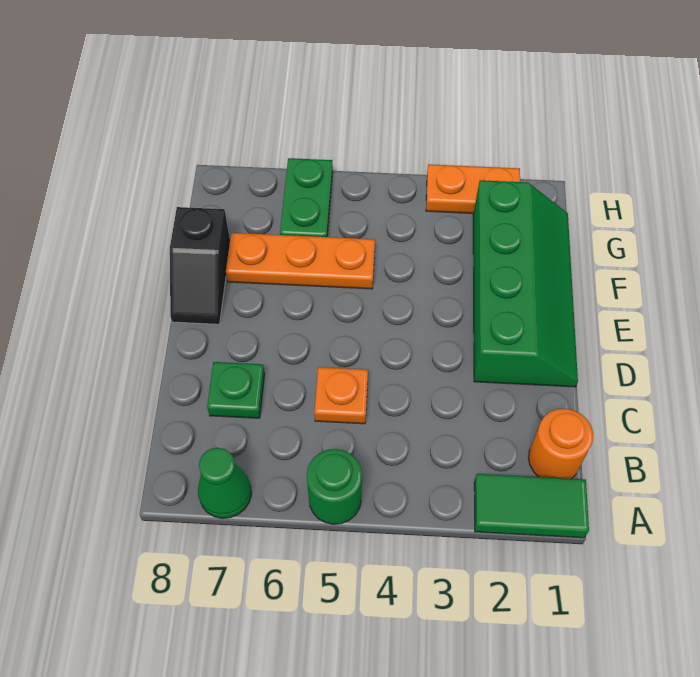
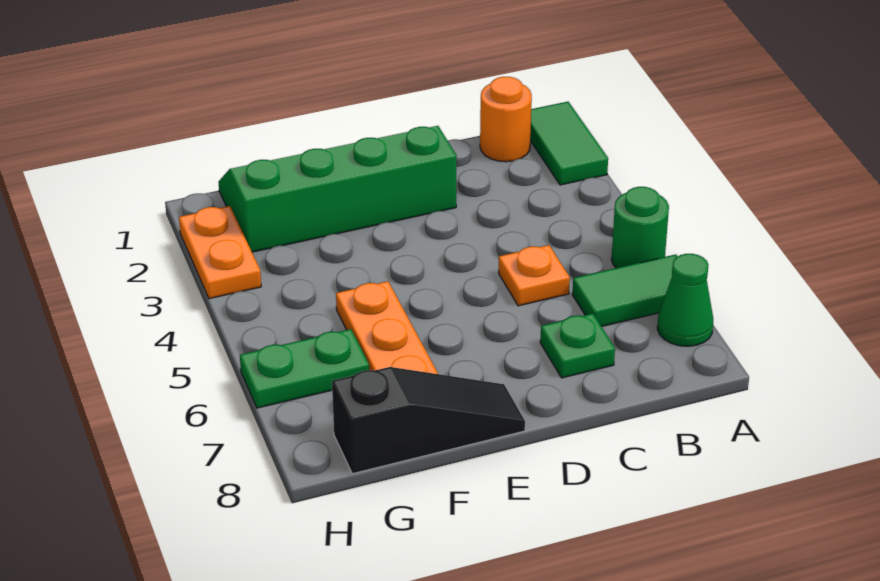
none -> green tile A6:B6 level 1
black slope E8:F8 level 1 top F -> black slope E8:G8 level 1 top G

